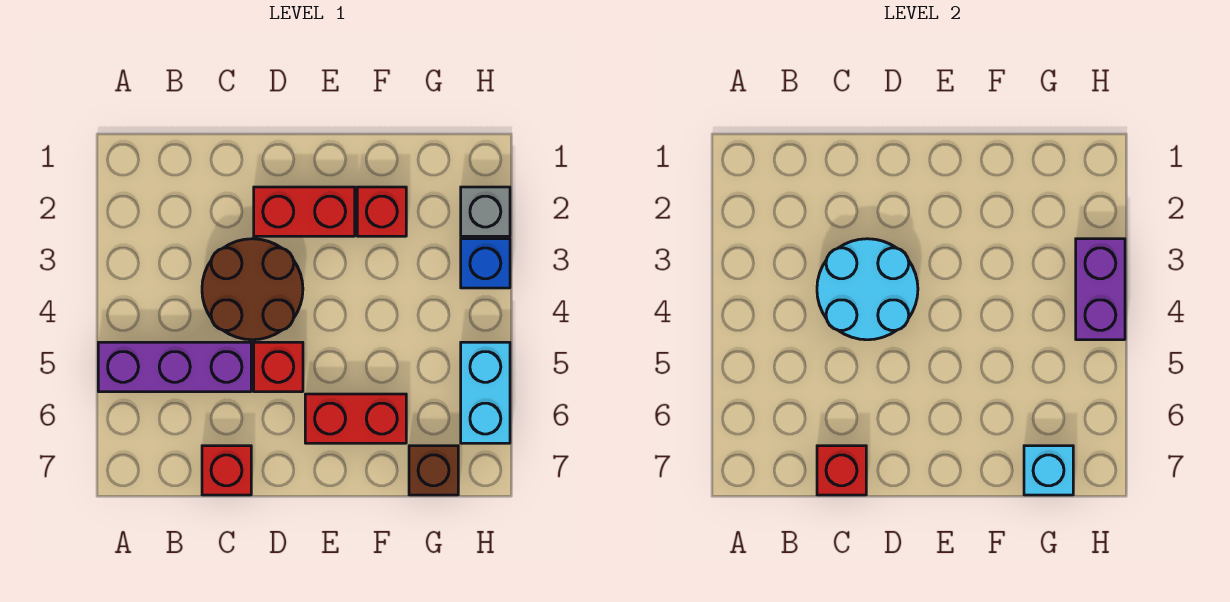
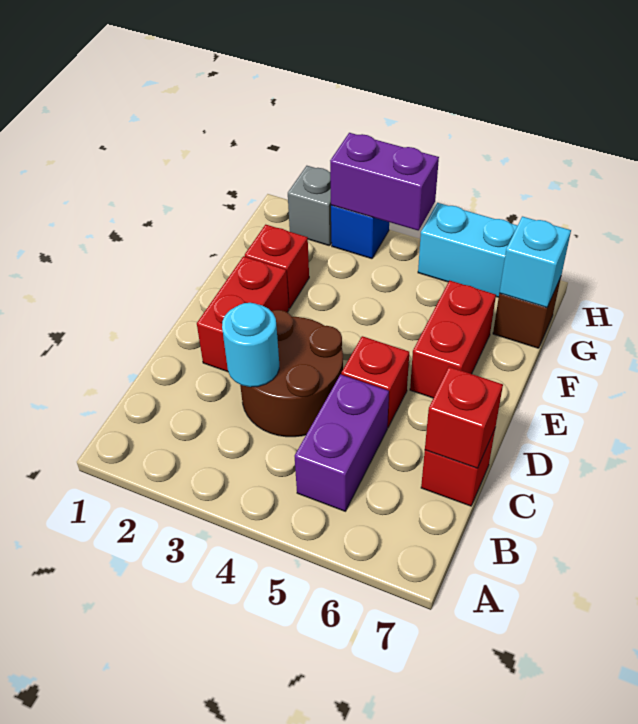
purple brick A5:C5 level 1 -> purple brick B5:C5 level 1
cyan round brick C3:D4 level 2 -> cyan round brick C3 level 2

